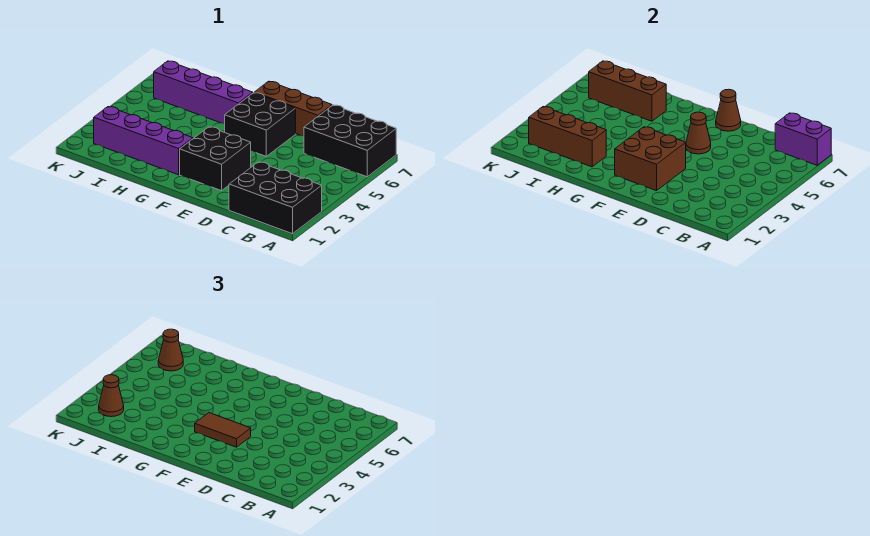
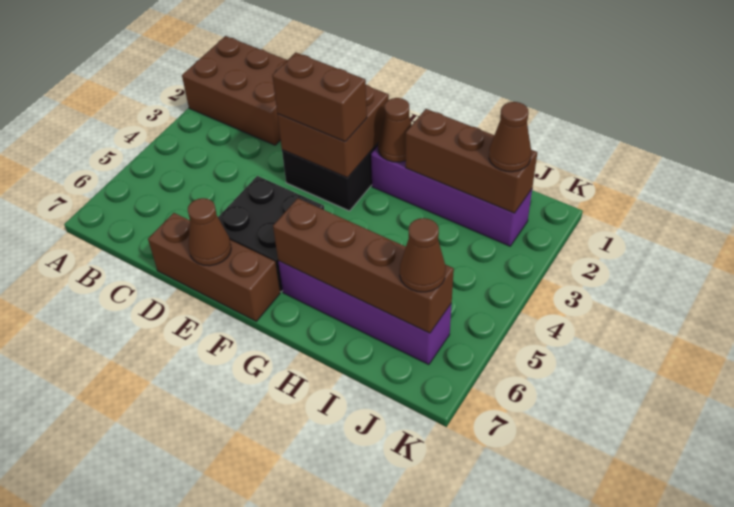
black brick A1:C2 level 1 -> brown brick A1:C2 level 1
black brick A6:C7 level 1 -> none
purple brick A7:B7 level 2 -> none
brown tile E3:F3 level 3 -> brown brick E3:F3 level 3
brown cone E5 level 2 -> brown cone G2 level 2
brown brick H6:J6 level 2 -> brown brick G6:J6 level 2

